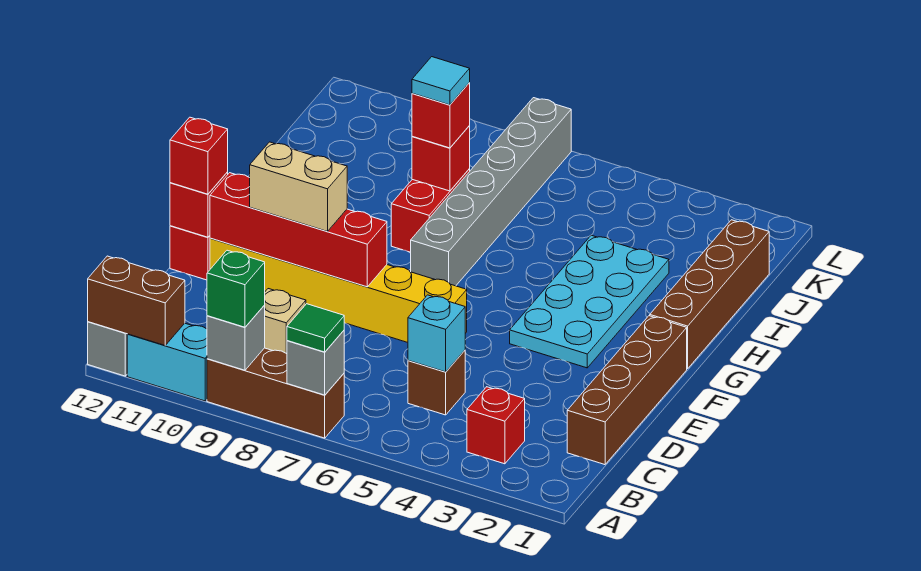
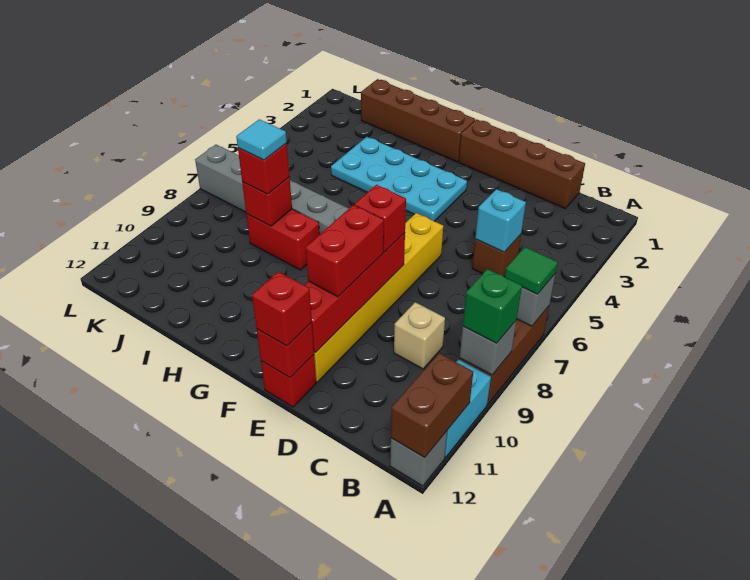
red brick B3 level 1 -> red brick E8 level 3
tan brick E9:E10 level 3 -> red brick E9:E10 level 3

